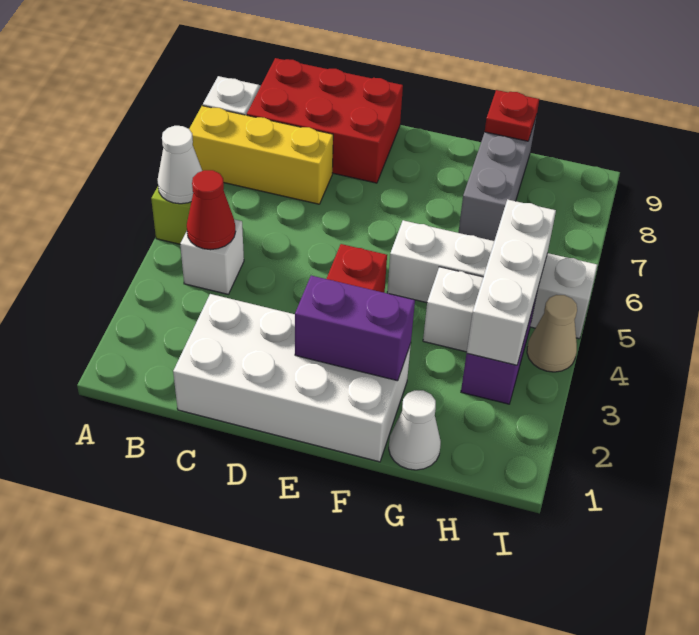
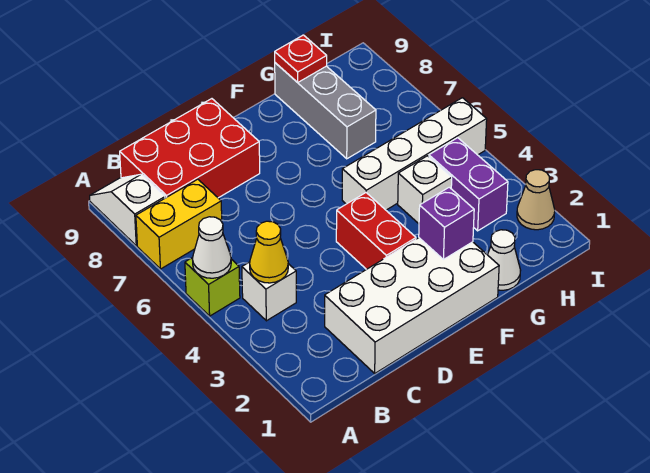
yellow brick A7:C7 level 1 -> yellow brick A7:B7 level 1
red cone B4 level 2 -> yellow cone B4 level 2
purple brick E2:F2 level 2 -> purple brick F2 level 2
white brick H3:H5 level 2 -> none
tan cone I4 level 1 -> tan cone I2 level 1

